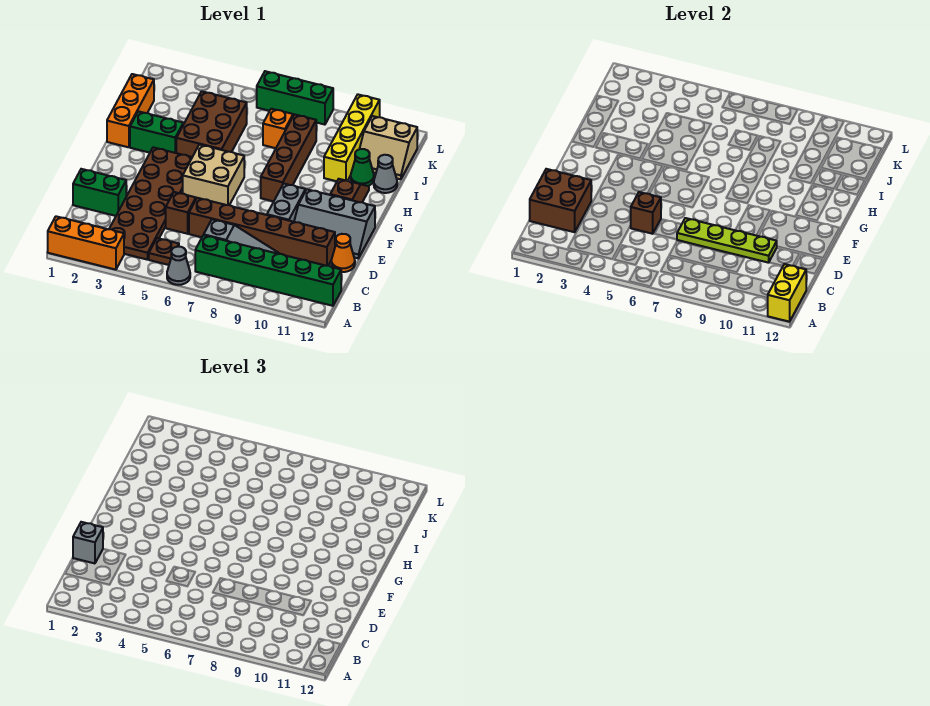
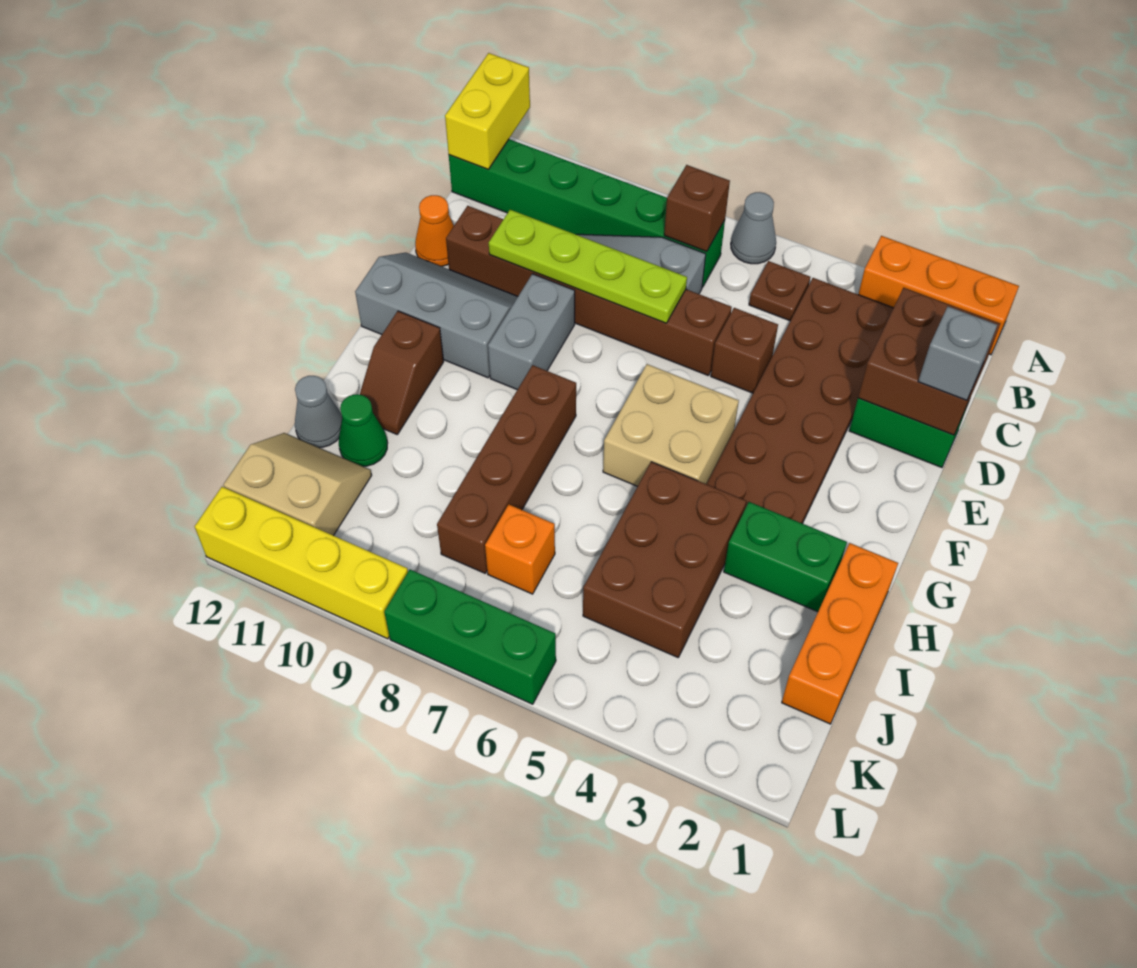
brown brick D5 level 2 -> brown brick B7 level 2
yellow brick I10:L10 level 1 -> yellow brick L9:L12 level 1

